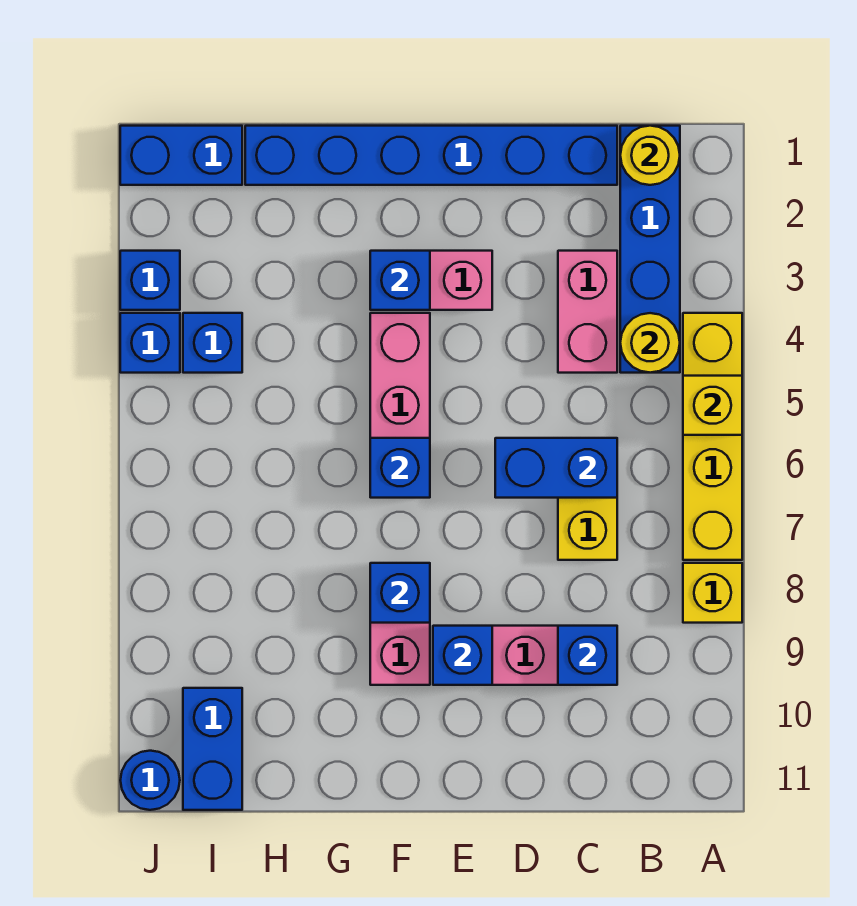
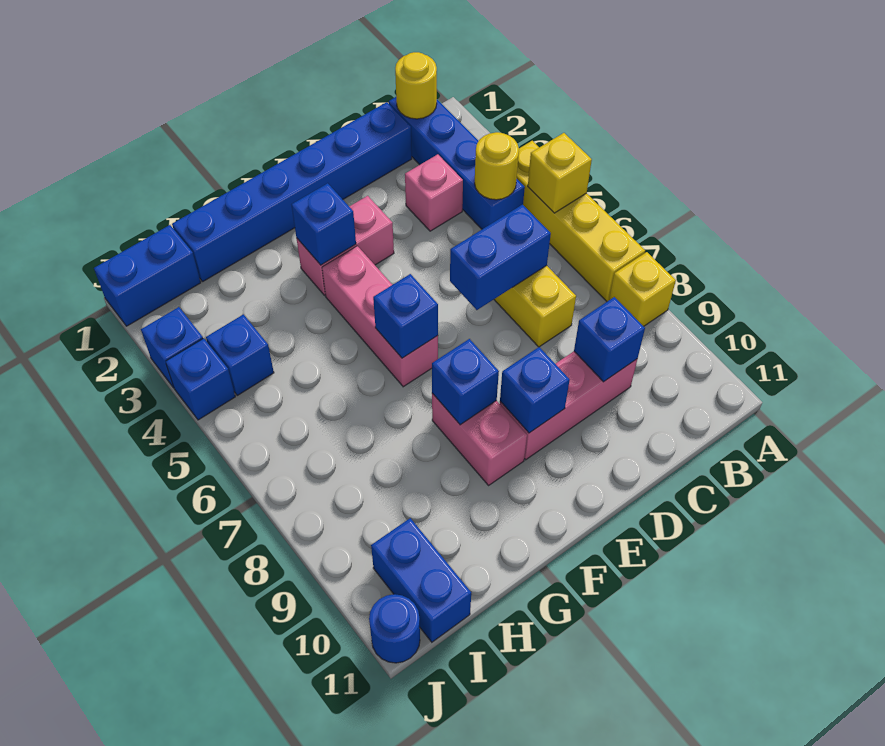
pink brick C3:C4 level 1 -> pink brick C3 level 1

